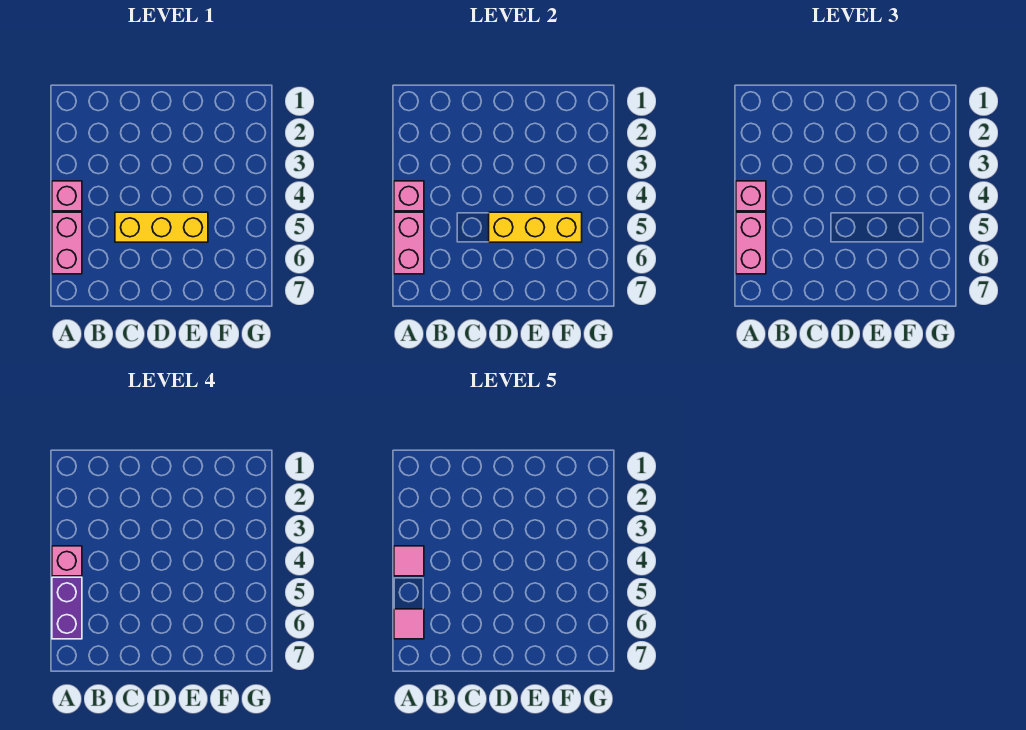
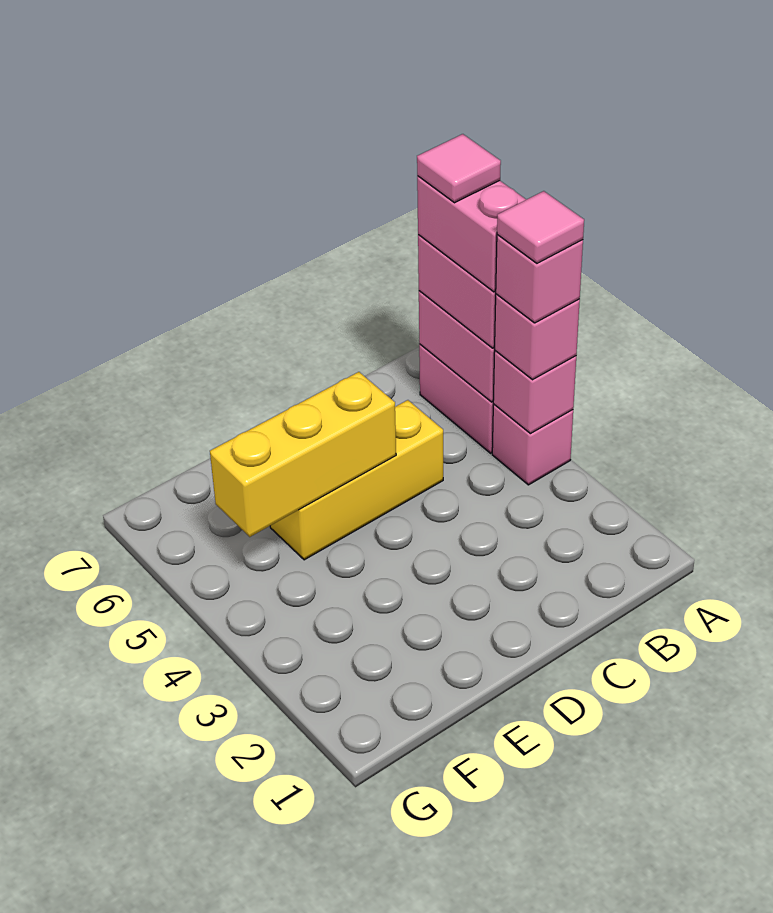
purple brick A5:A6 level 4 -> pink brick A5:A6 level 4

